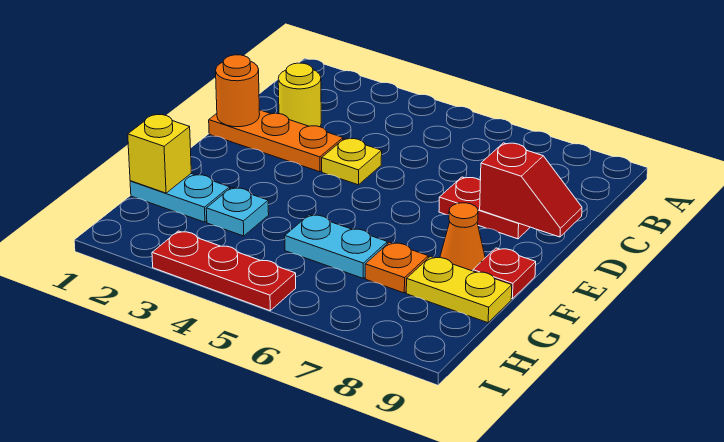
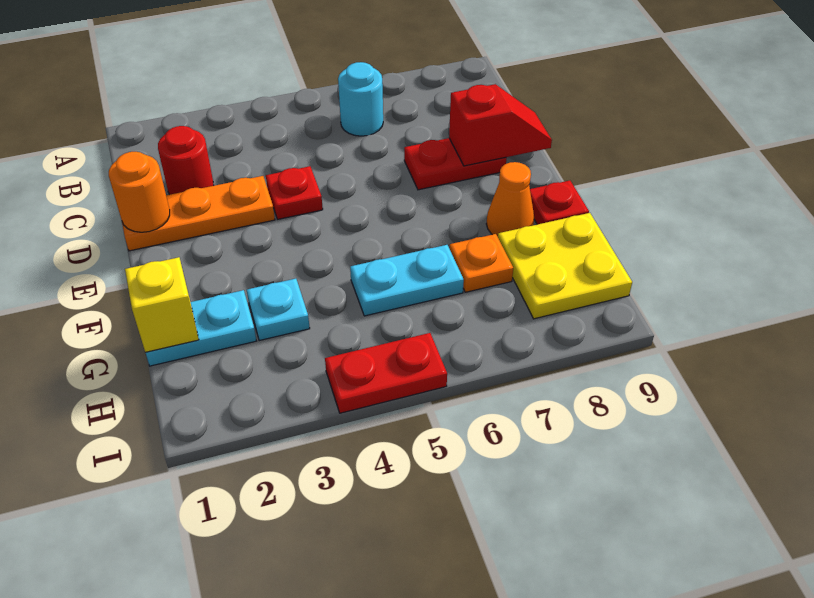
none -> cyan round brick B6 level 1
yellow round brick C2 level 1 -> red round brick C2 level 1
yellow plate D4 level 1 -> red plate D4 level 1
yellow plate G8:G9 level 1 -> yellow plate G8:H9 level 1
red plate I3:I5 level 1 -> red plate I4:I5 level 1

